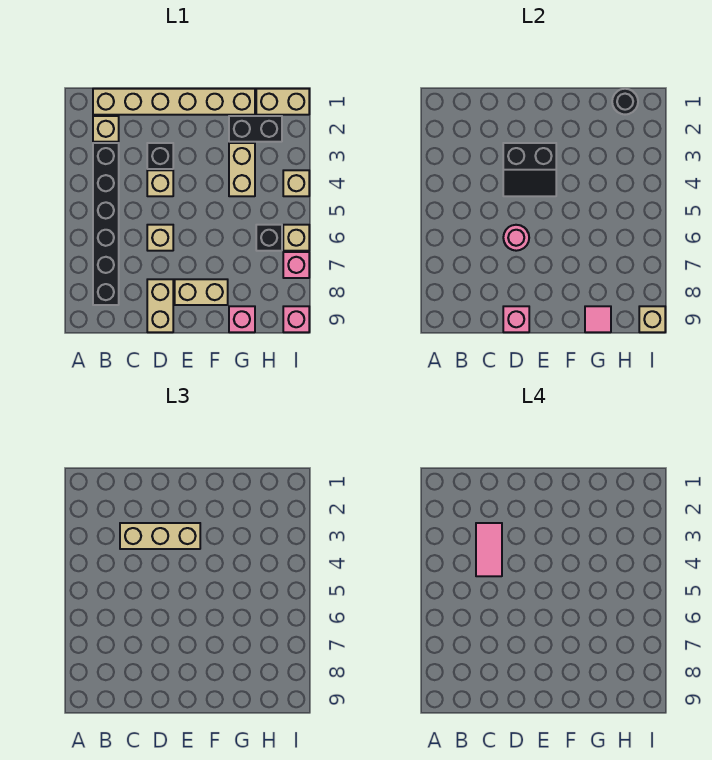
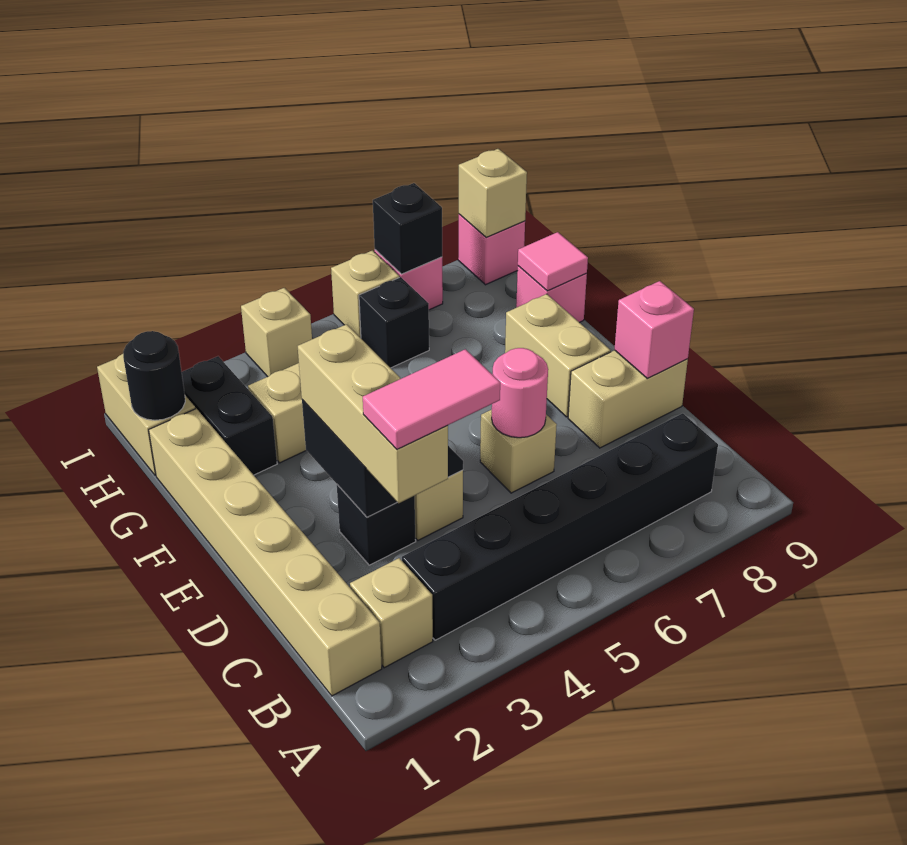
none -> black brick I7 level 2

